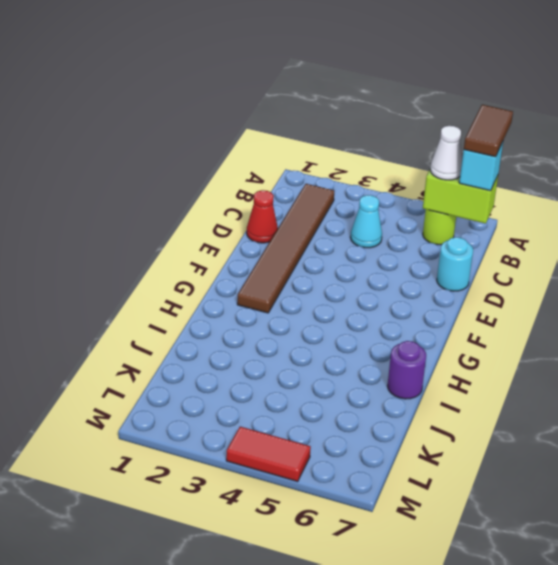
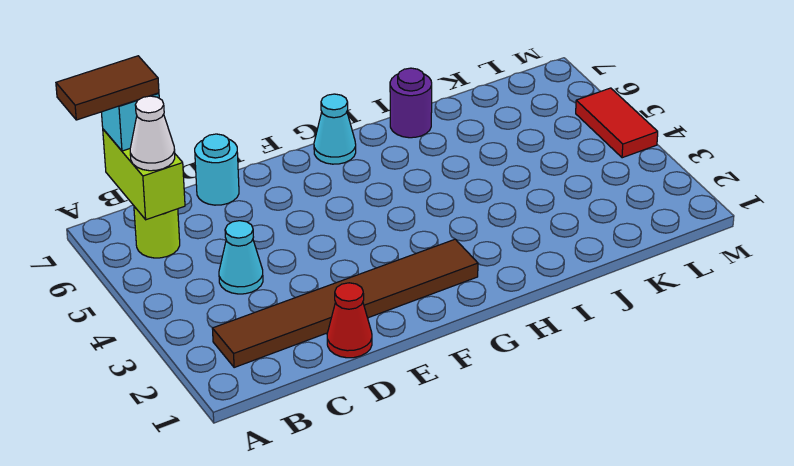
none -> cyan cone G7 level 1

